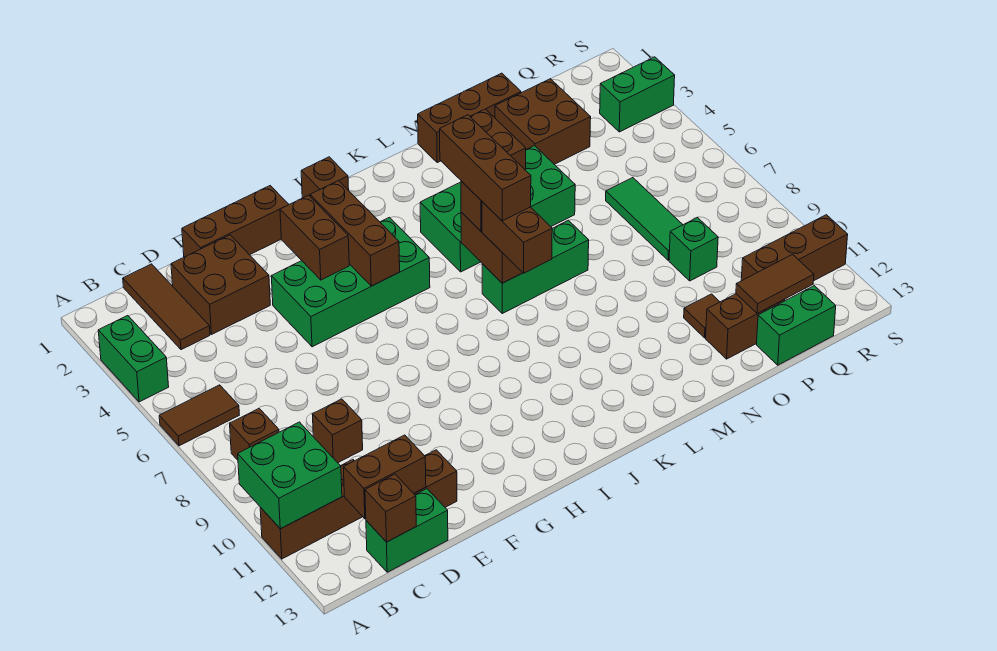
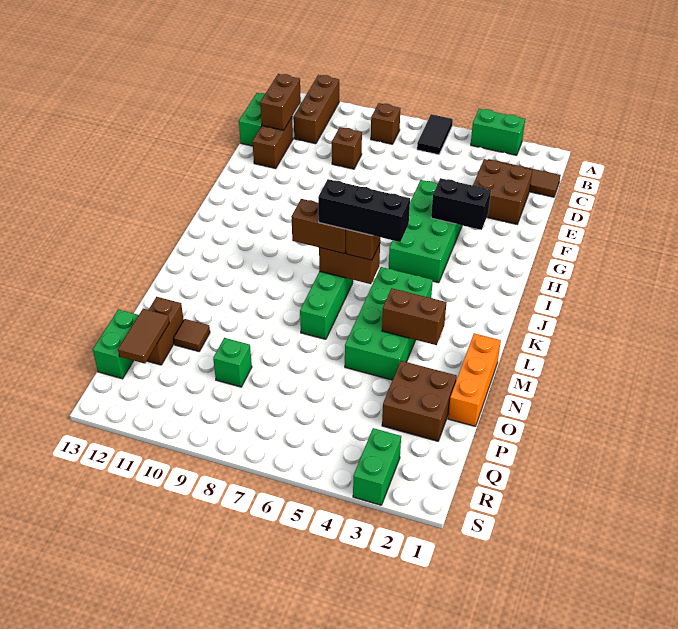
brown tile A6:B6 level 1 -> black tile A6:B6 level 1
green brick A10:B11 level 2 -> none
brown brick C13 level 2 -> none
brown brick E1:G1 level 1 -> none
brown brick G3:G4 level 2 -> black brick G3:G4 level 2
brown brick H3:H5 level 2 -> none
brown brick I1 level 1 -> none
brown brick K5:K7 level 4 -> black brick K5:K7 level 4
brown brick M1:O1 level 1 -> orange brick M1:O1 level 1
green tile P6:P8 level 1 -> none
brown brick Q11:S11 level 1 -> none

